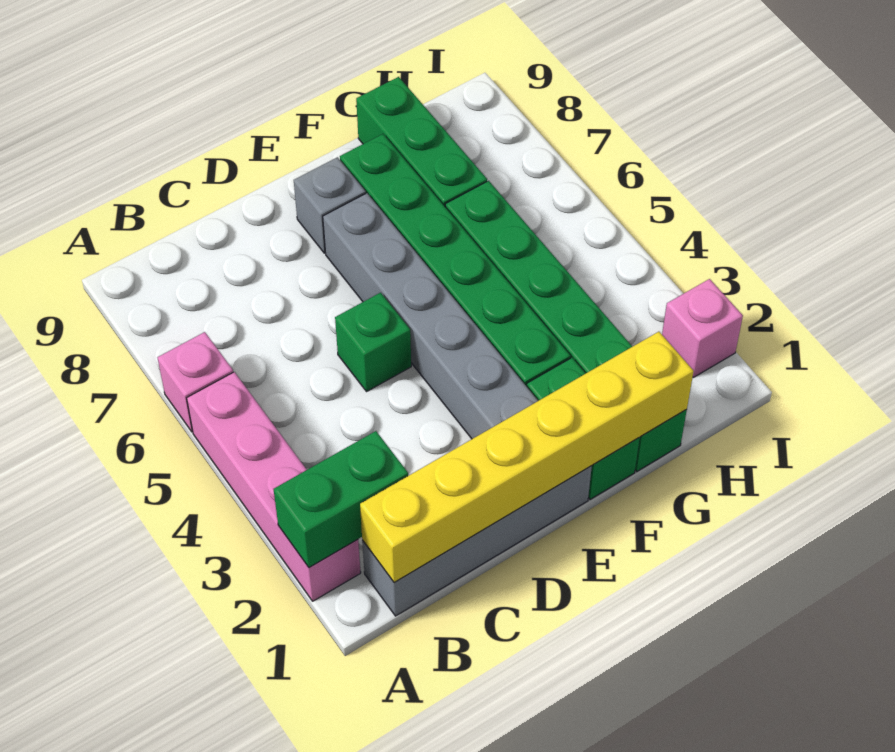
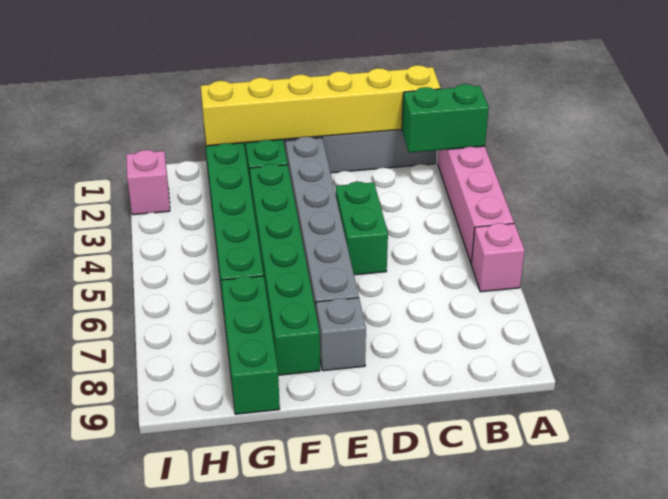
green brick D5 level 1 -> green brick D4:D5 level 1

